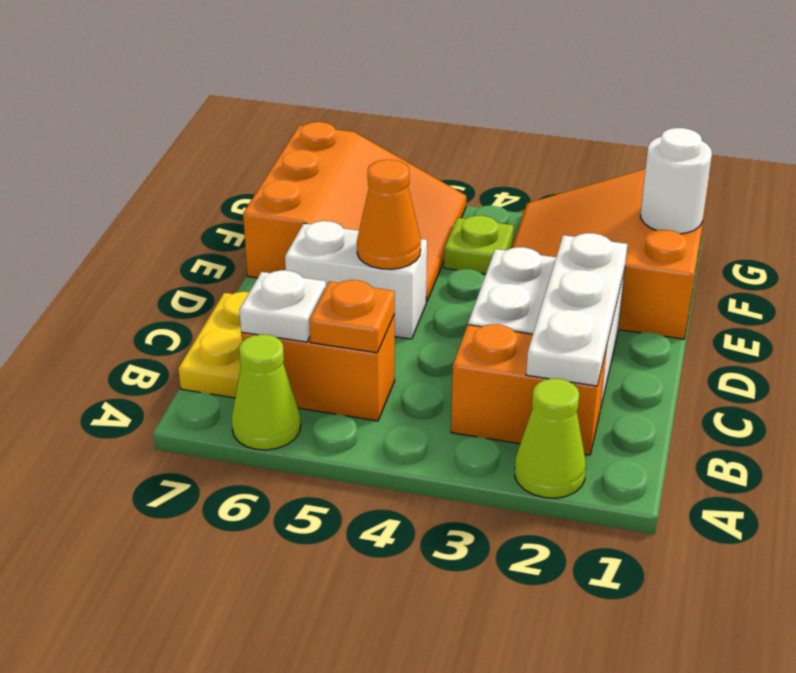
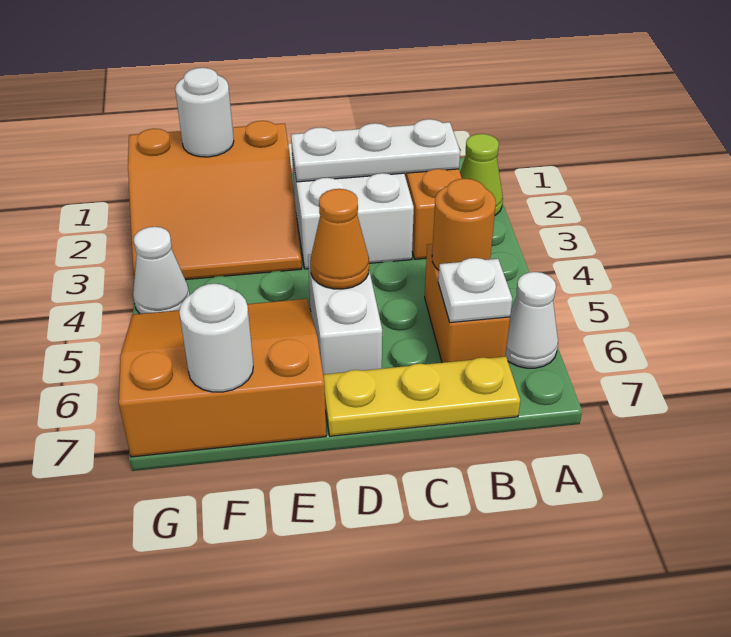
lime cone A6 level 1 -> white cone A6 level 1
orange plate B5 level 2 -> orange round brick B5 level 2
yellow plate B7:C7 level 1 -> yellow plate B7:D7 level 1
lime plate F4 level 1 -> none
none -> white round brick F7 level 2
none -> white cone G4 level 1

